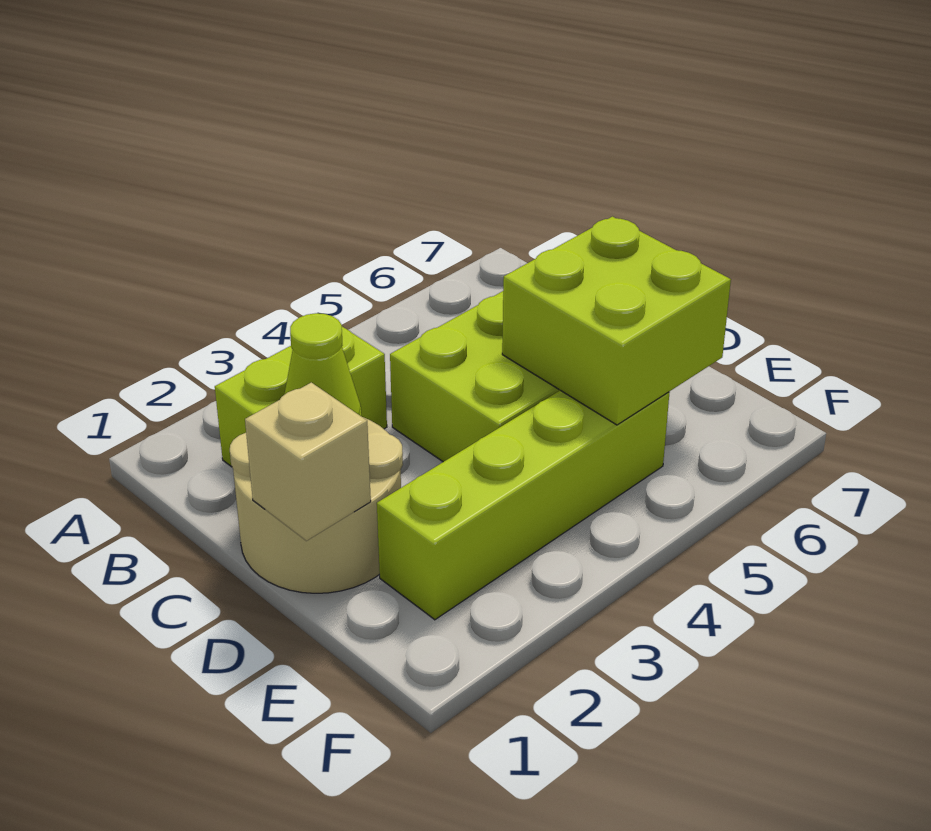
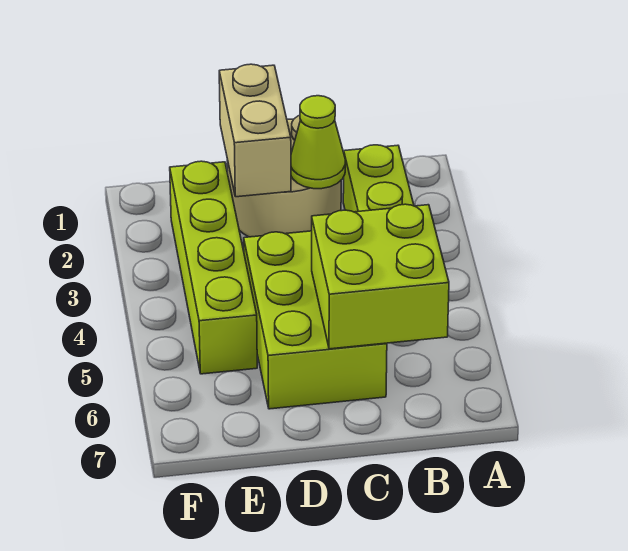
tan brick D1 level 2 -> tan brick D1:D2 level 2
lime brick D5:E6 level 2 -> lime brick B5:C6 level 2

